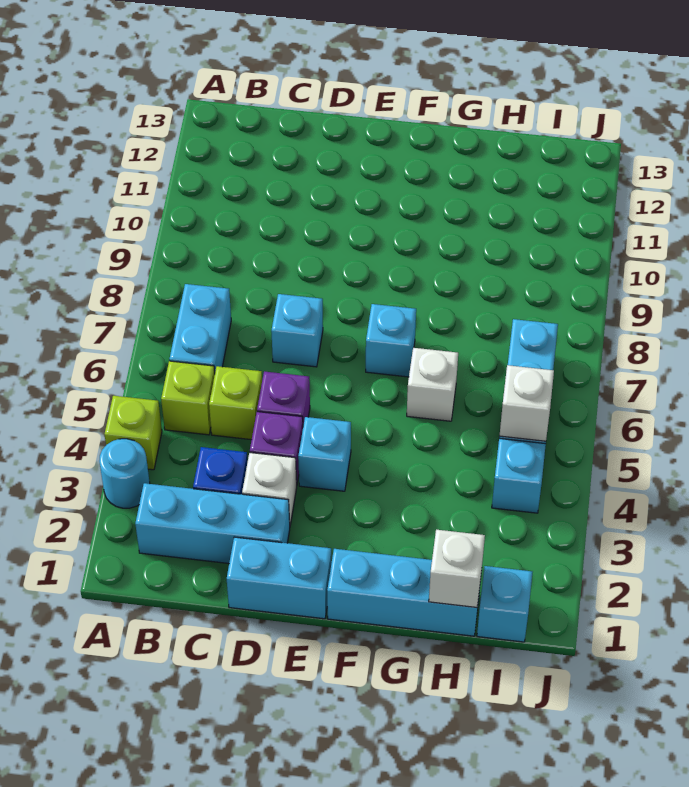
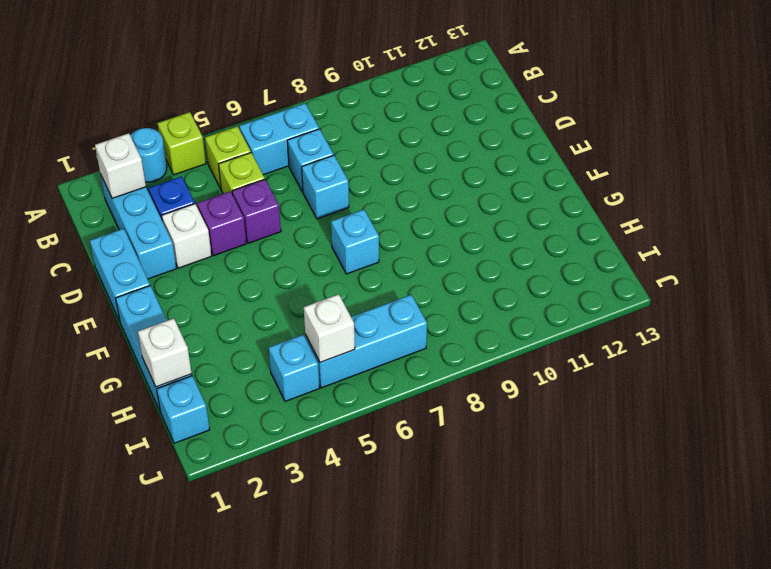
cyan brick E4 level 1 -> cyan brick C7 level 1
white brick G6 level 1 -> white brick B2 level 2

